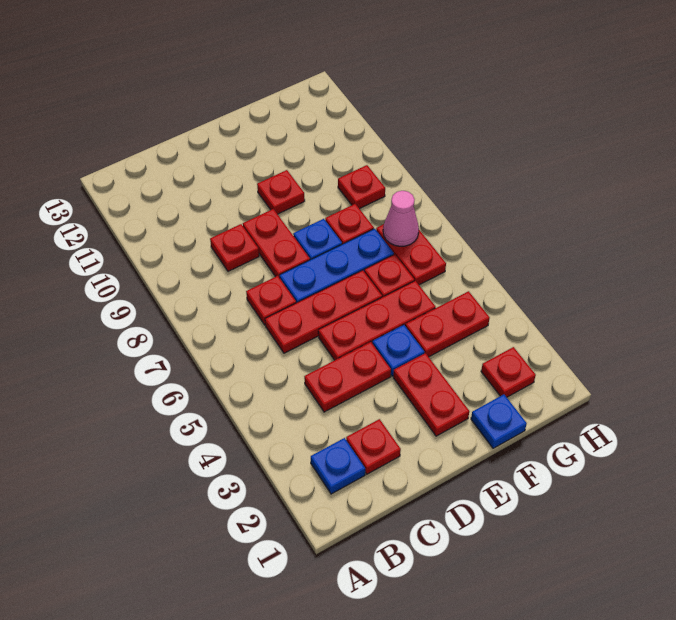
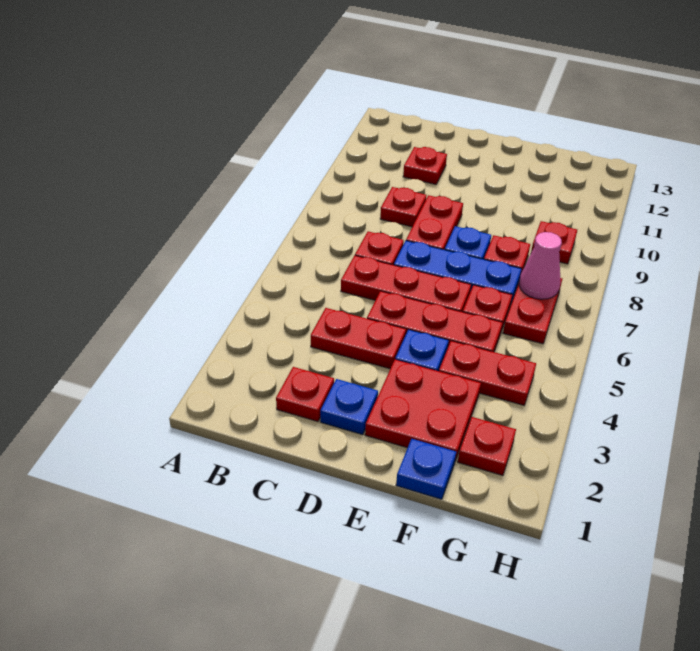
blue plate B2 level 1 -> blue plate D2 level 1
red plate E2:E3 level 1 -> red plate E2:F3 level 1
red plate E10 level 1 -> red plate C11 level 1

